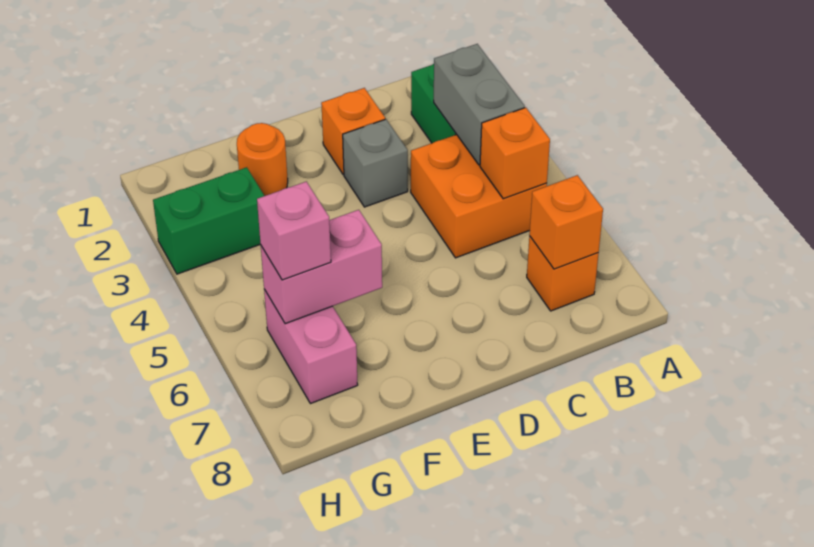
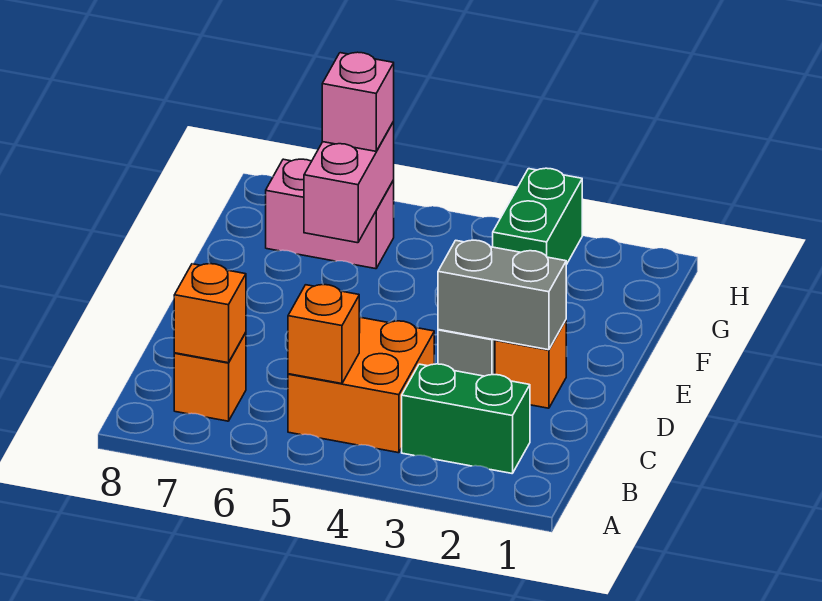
grey brick B3:B4 level 2 -> grey brick D2:D3 level 2
orange round brick F2 level 1 -> none

